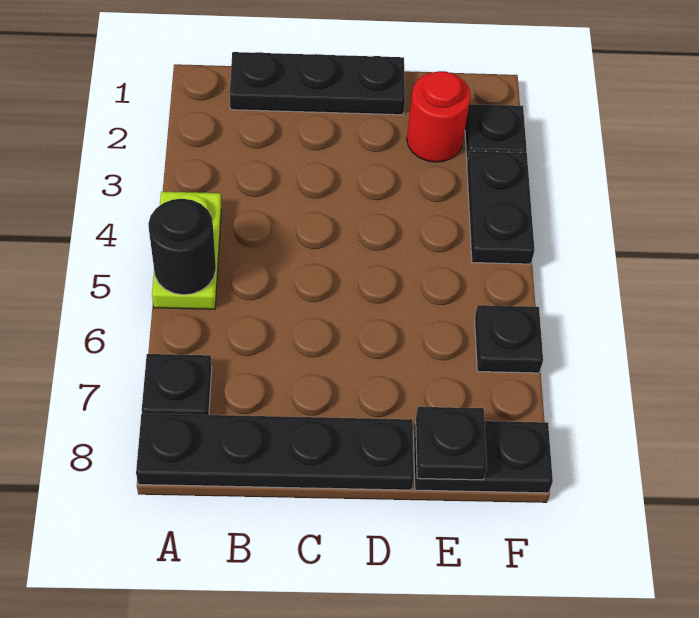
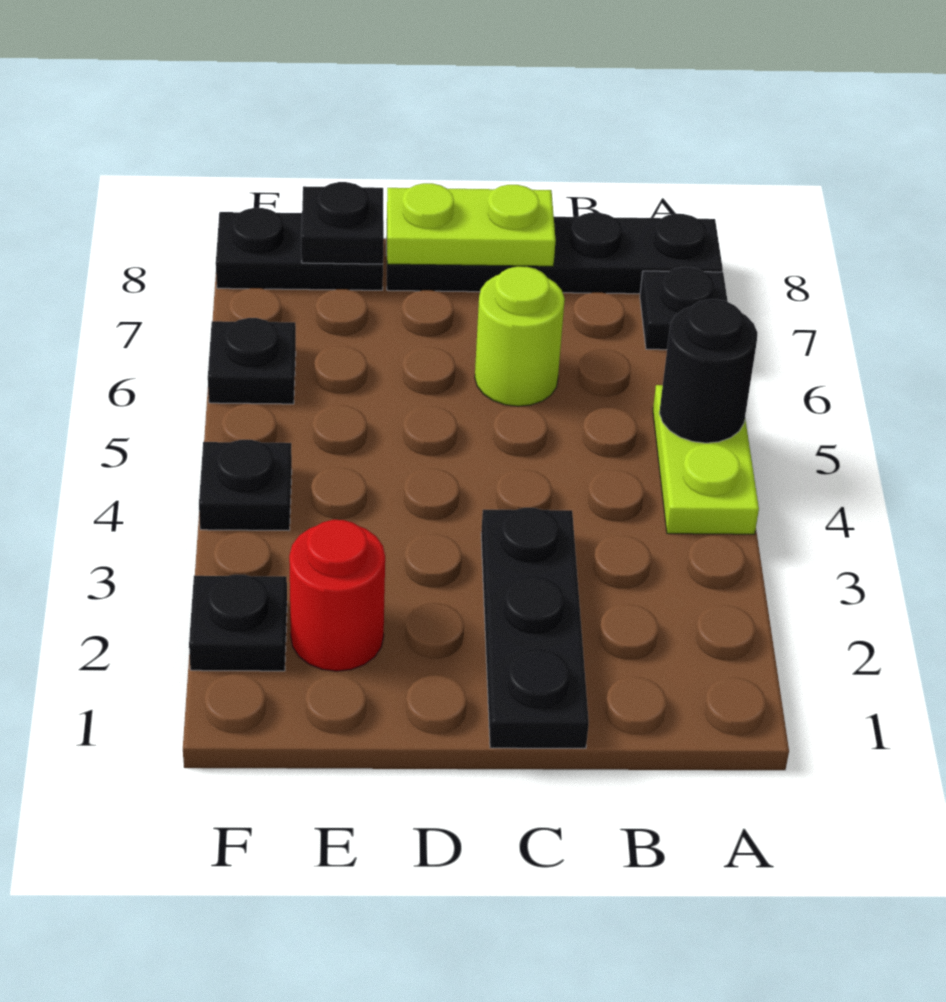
black plate B1:D1 level 1 -> black plate C1:C3 level 1
none -> lime round brick C6 level 1
none -> lime plate C8:D8 level 2
black plate F3:F4 level 1 -> black plate F4 level 1

